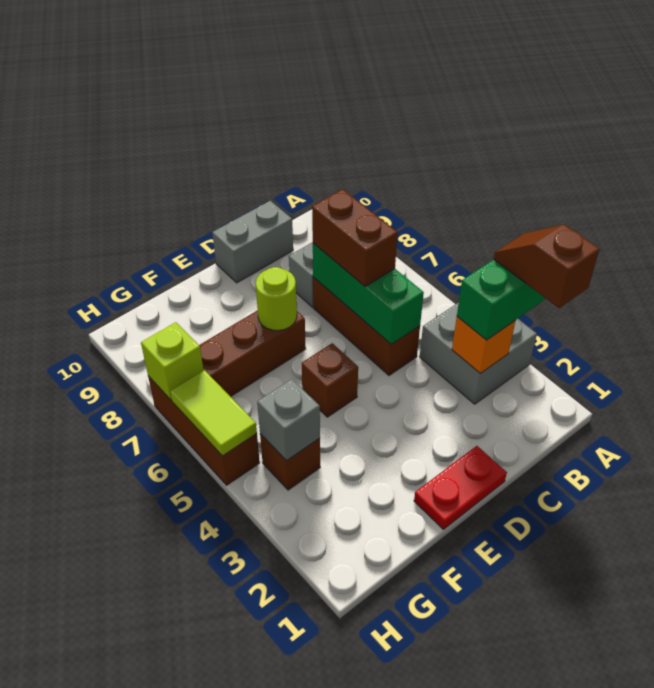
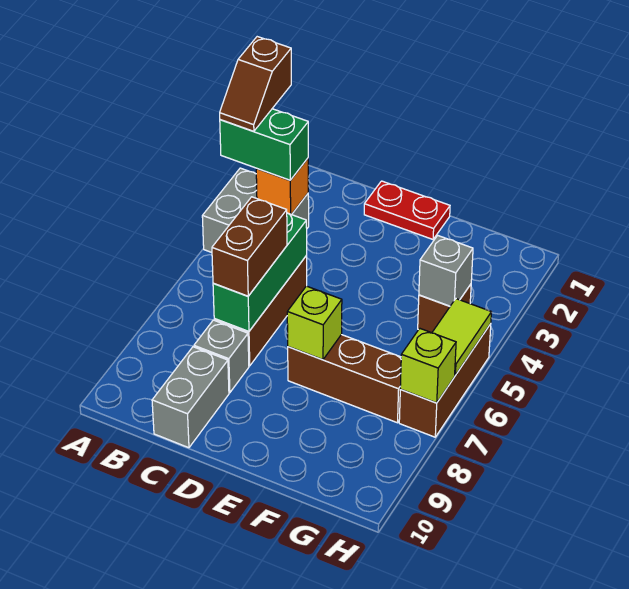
grey brick C10:D10 level 1 -> grey brick C9:C10 level 1
brown brick E5 level 1 -> none
lime round brick E7 level 2 -> lime brick E7 level 2

